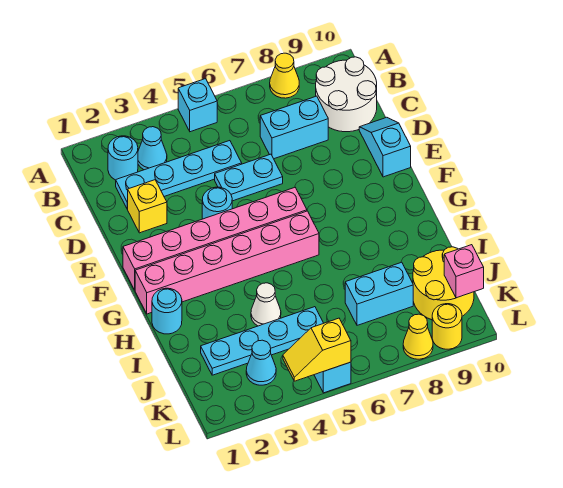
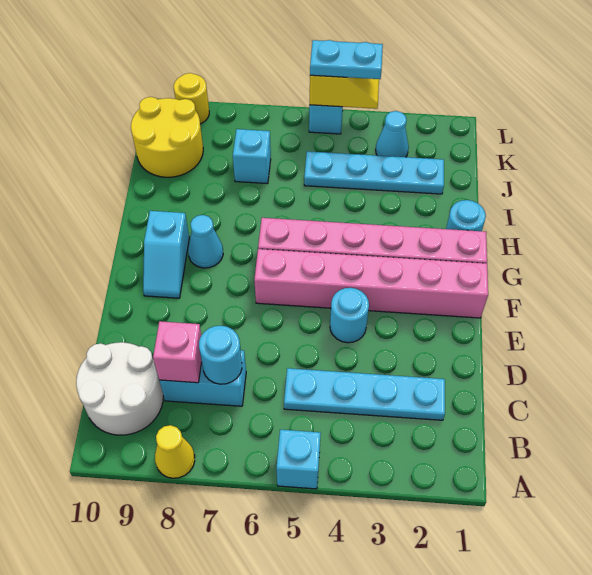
cyan round brick B2 level 1 -> cyan round brick C7 level 2
cyan cone B3 level 1 -> cyan cone G8 level 1
yellow brick D2 level 1 -> none
cyan plate D5:D6 level 1 -> cyan plate L4:L5 level 3
cyan slope D10:E10 level 1 top E -> cyan slope F9:G9 level 1 top G
white cone I4 level 1 -> none
cyan brick J7:J8 level 1 -> cyan brick J7 level 1
pink brick K10 level 2 -> pink brick C8 level 2
yellow cone L8 level 1 -> none

